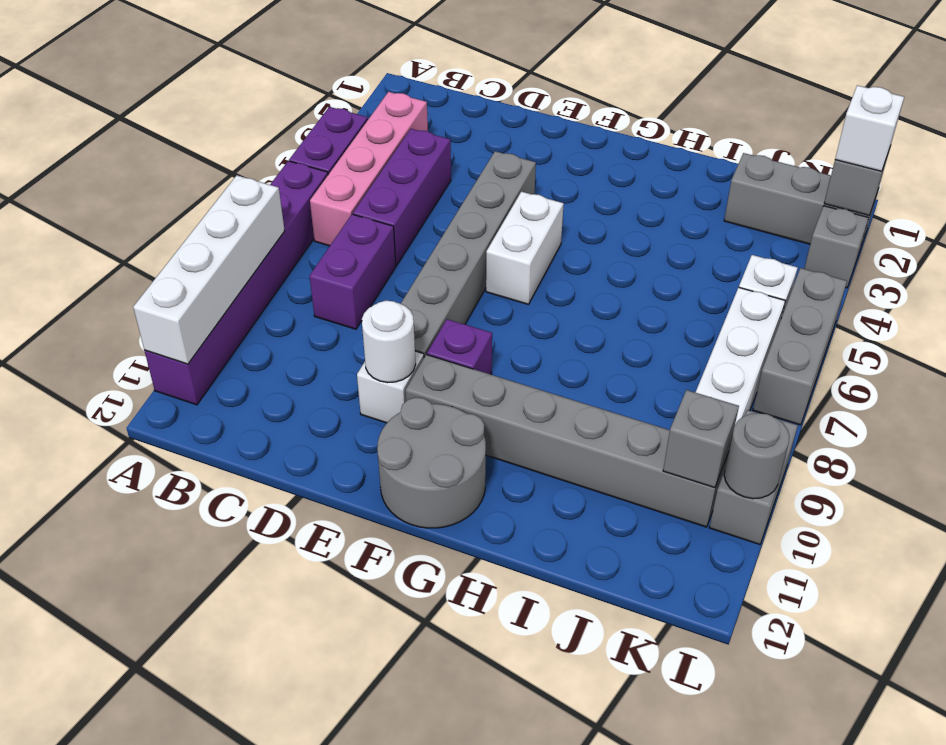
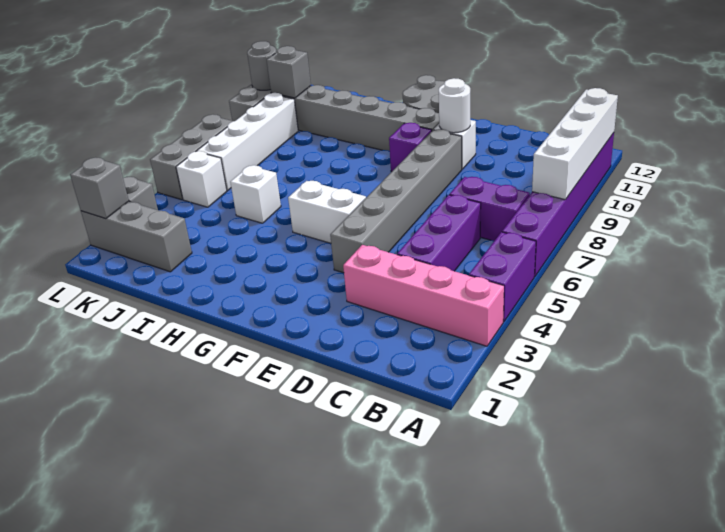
pink brick B3:B6 level 1 -> pink brick A3:D3 level 1
purple brick C7:C8 level 1 -> purple brick B7:C7 level 1
white brick F5:F6 level 1 -> white brick F5:G5 level 1
white brick L2 level 3 -> white brick I5 level 1

